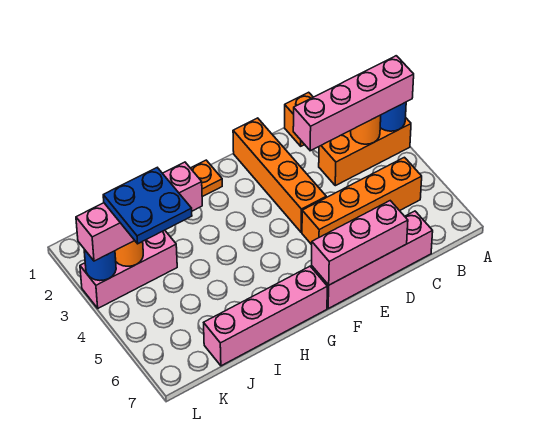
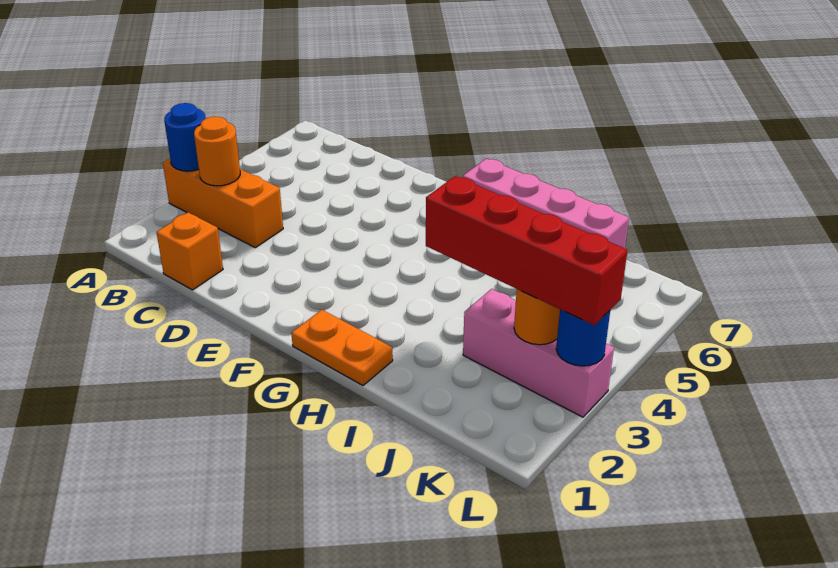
pink brick A3:D3 level 3 -> none
orange brick B5:E5 level 1 -> none
pink brick C7:F7 level 1 -> none
pink brick D7:F7 level 2 -> none
orange brick E1:E4 level 1 -> none
pink brick I3:L3 level 3 -> red brick I3:L3 level 3
blue plate J3:K4 level 4 -> none

